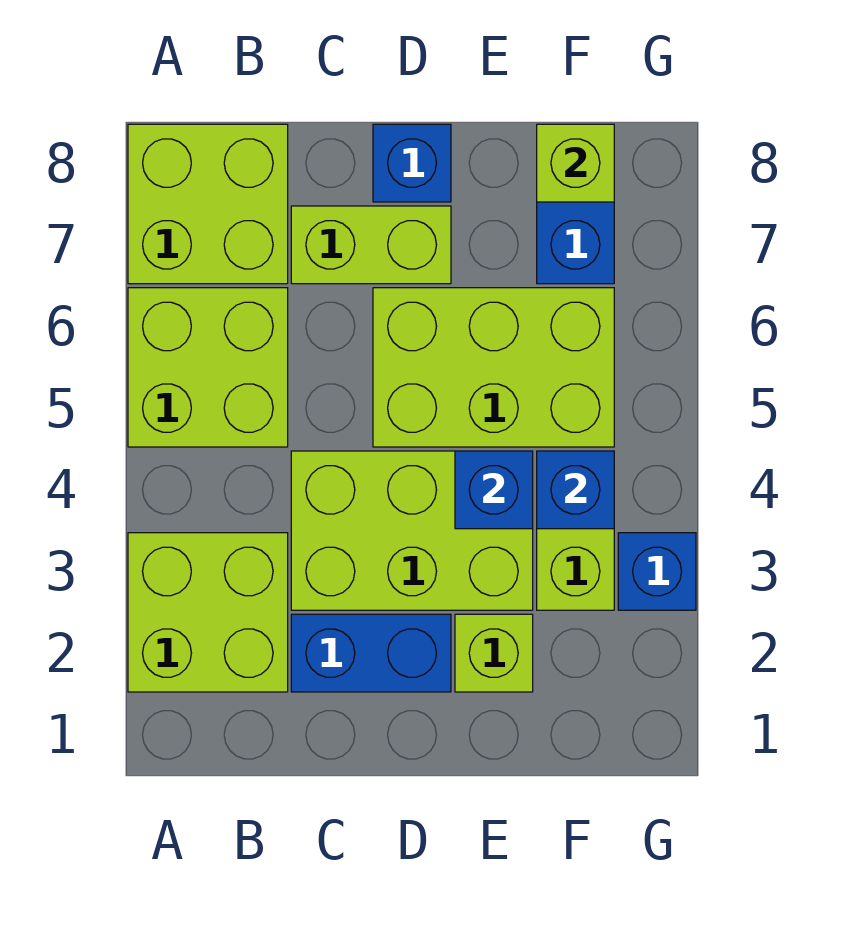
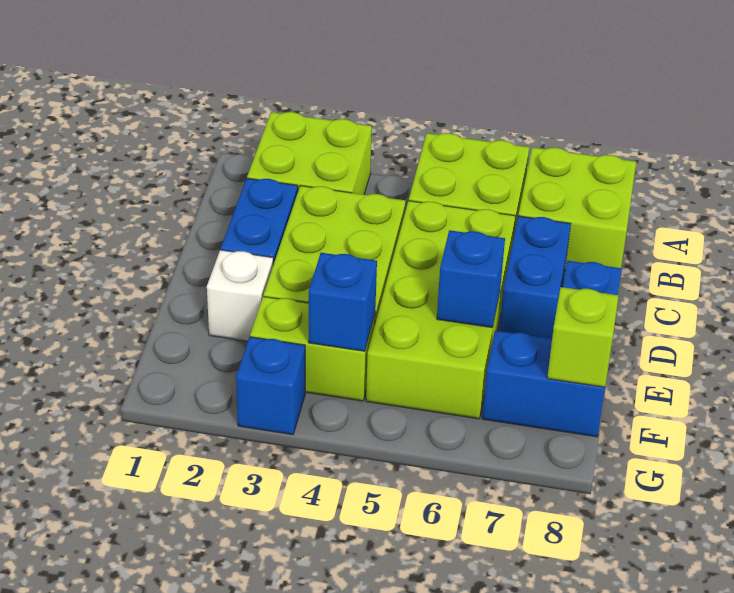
lime brick C7:D7 level 1 -> blue brick C7:D7 level 1
lime brick D5:F6 level 1 -> lime brick C5:F6 level 1
lime brick E2 level 1 -> white brick E2 level 1
blue brick E4 level 2 -> blue brick E6 level 2

